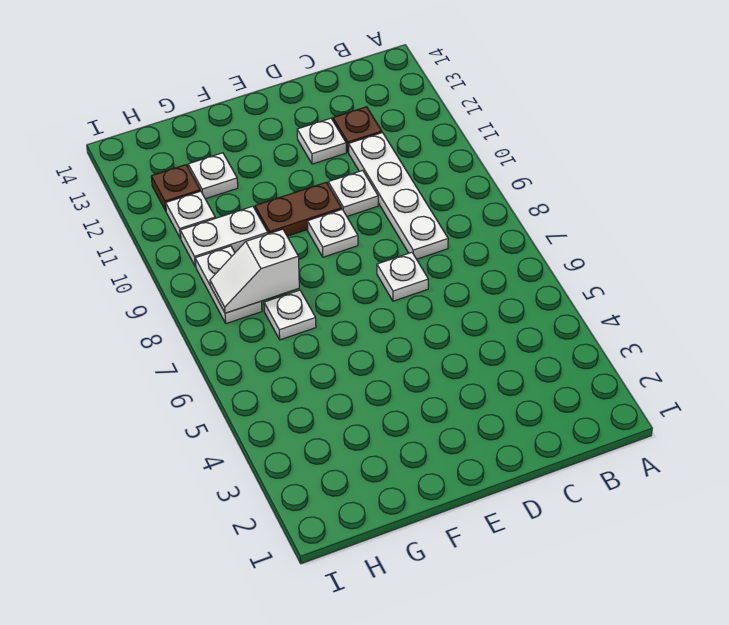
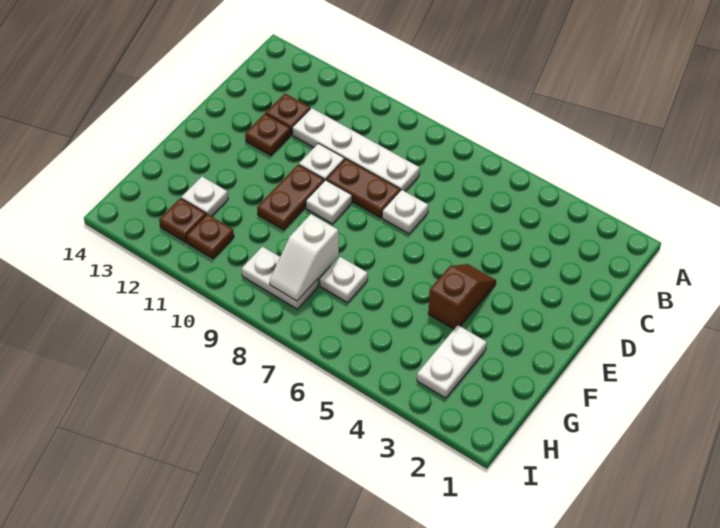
none -> brown plate D8:D9 level 1
white plate D12 level 1 -> brown plate D12 level 1
none -> brown slope E4:F4 level 1 top F
white plate G10:H10 level 1 -> white plate G3:H3 level 1
white plate H11 level 1 -> brown plate H11 level 1

